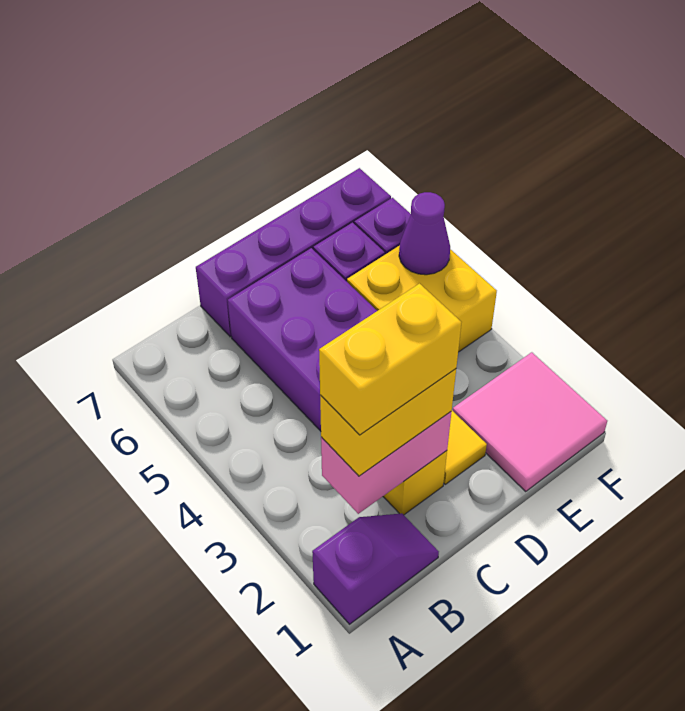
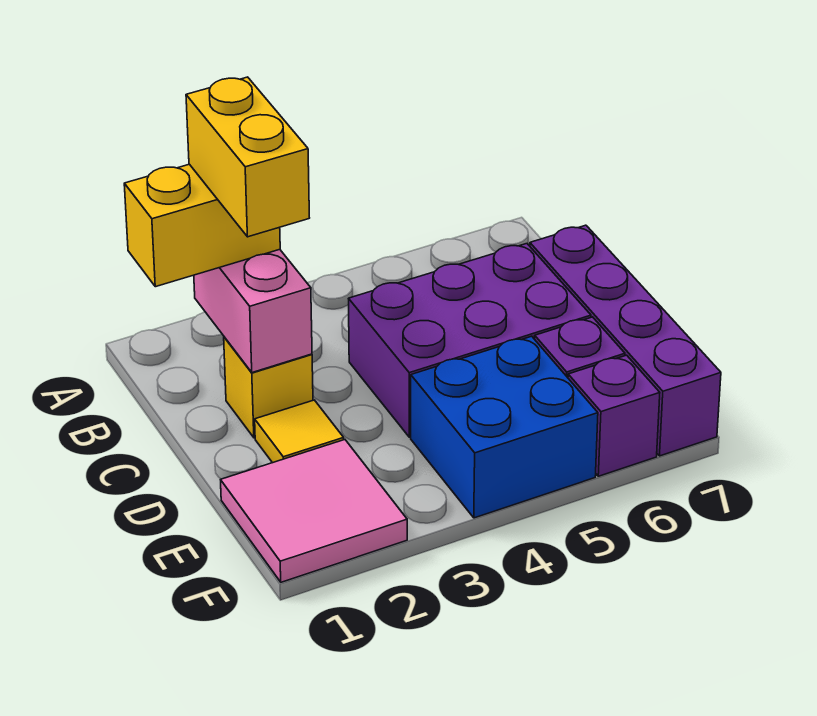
purple slope A1:B1 level 1 top A -> none
yellow brick B2:C2 level 3 -> yellow brick B1:B2 level 3
yellow brick E4:F5 level 1 -> blue brick E4:F5 level 1
purple cone F5 level 2 -> none

